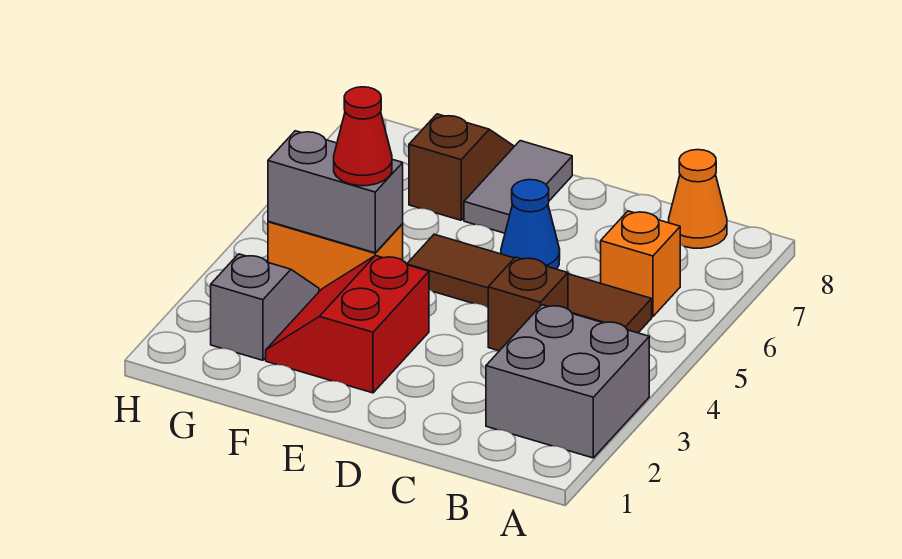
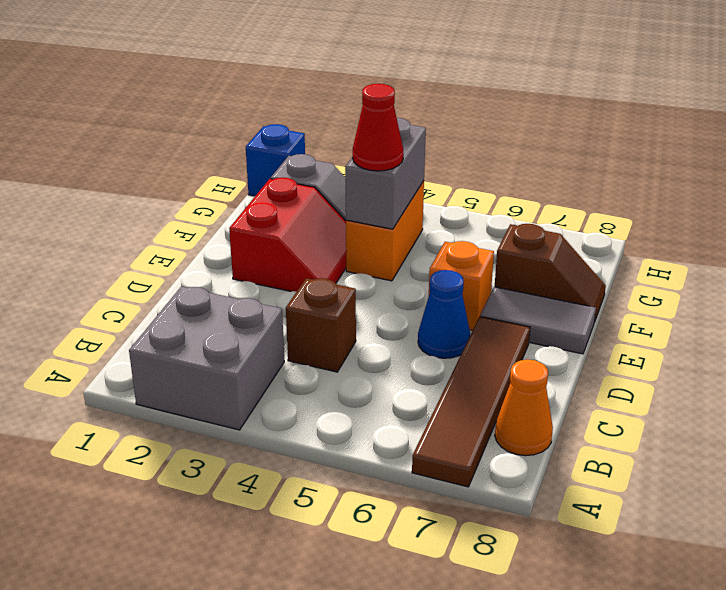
brown tile B5:E5 level 1 -> brown tile A7:D7 level 1
orange brick B6 level 1 -> orange brick E6 level 1
red slope E2:F3 level 1 top E -> red slope E2:F3 level 1 top 2
none -> blue brick H1 level 1

